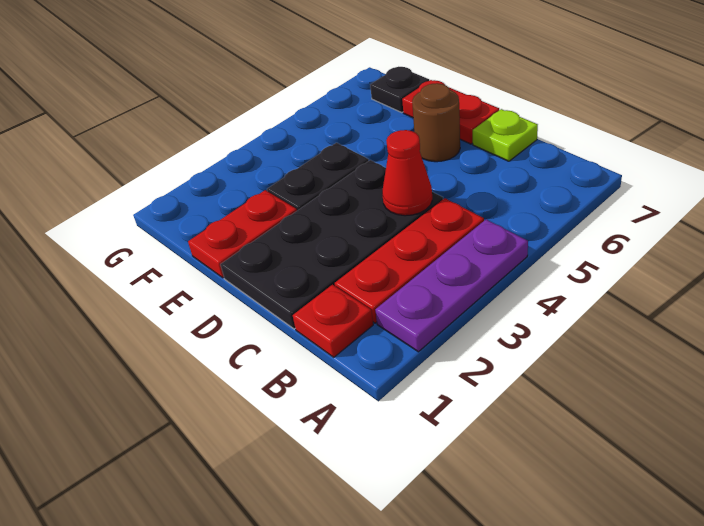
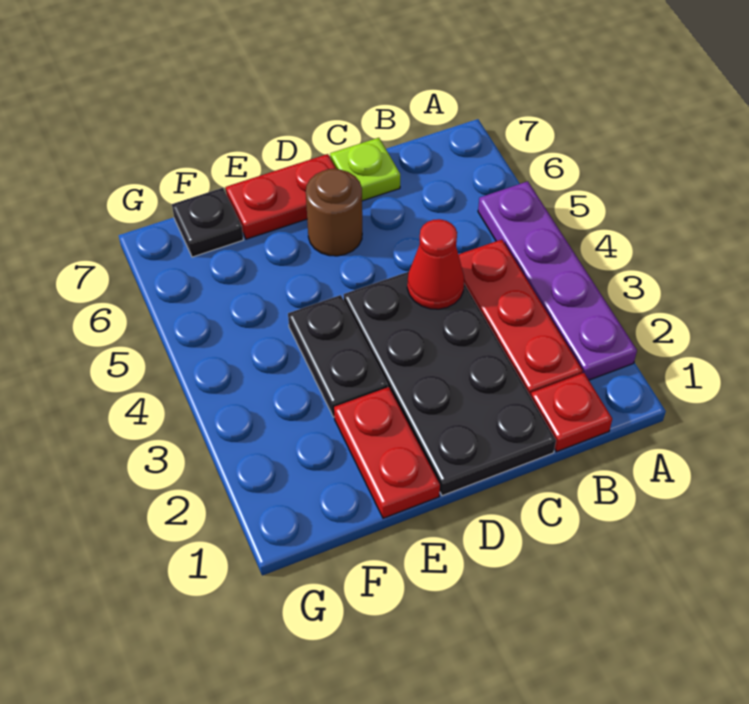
purple plate A2:A4 level 1 -> purple plate A2:A5 level 1

